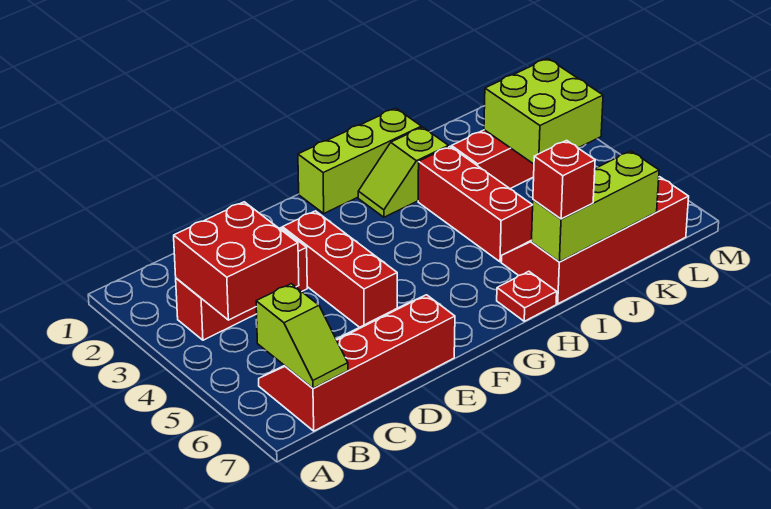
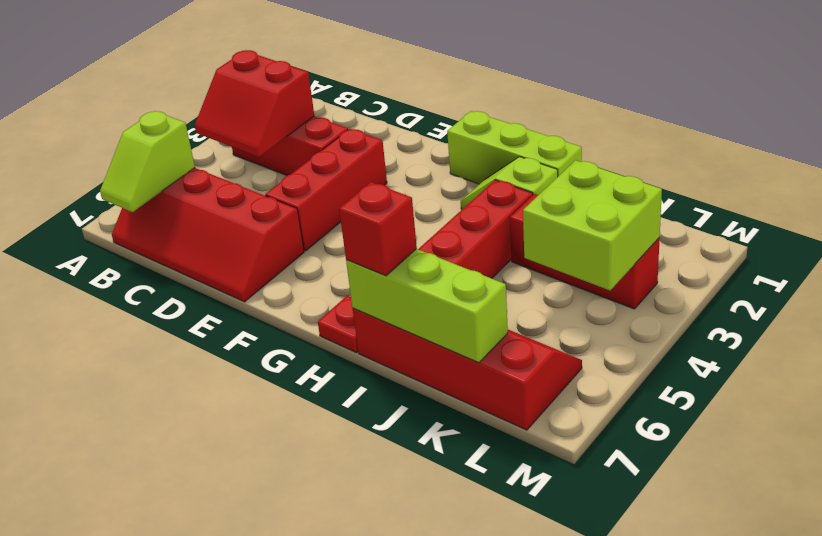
red brick B3:C4 level 2 -> red slope B3:C4 level 2 top 3
red slope B6:E7 level 1 top 7 -> red slope B6:E7 level 1 top 6

